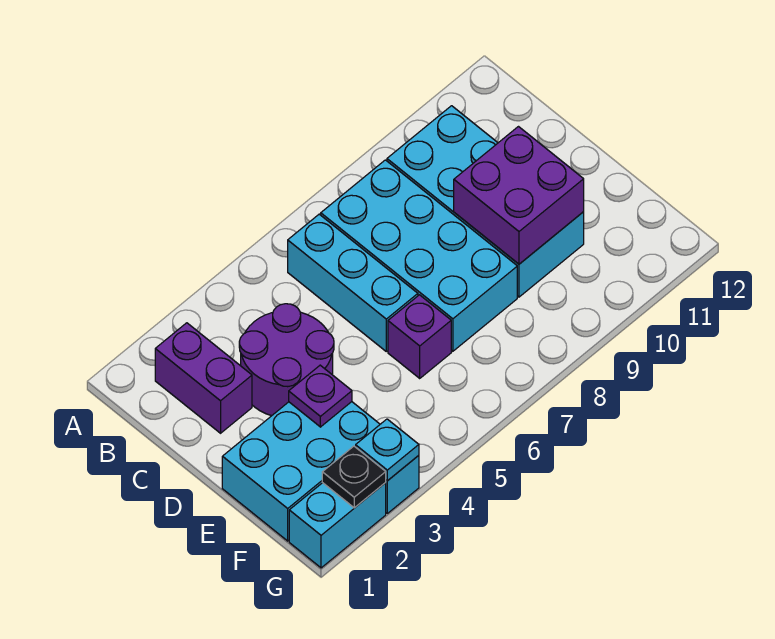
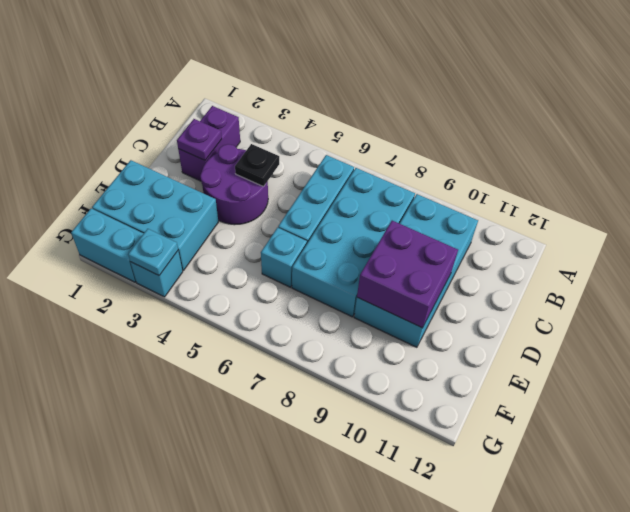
purple plate E3 level 2 -> purple plate C2 level 2
purple brick E6 level 1 -> cyan brick E6 level 1
black plate G2 level 2 -> black plate C4 level 2

